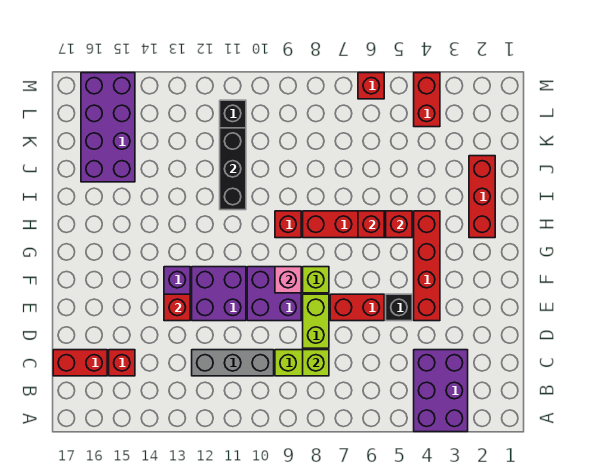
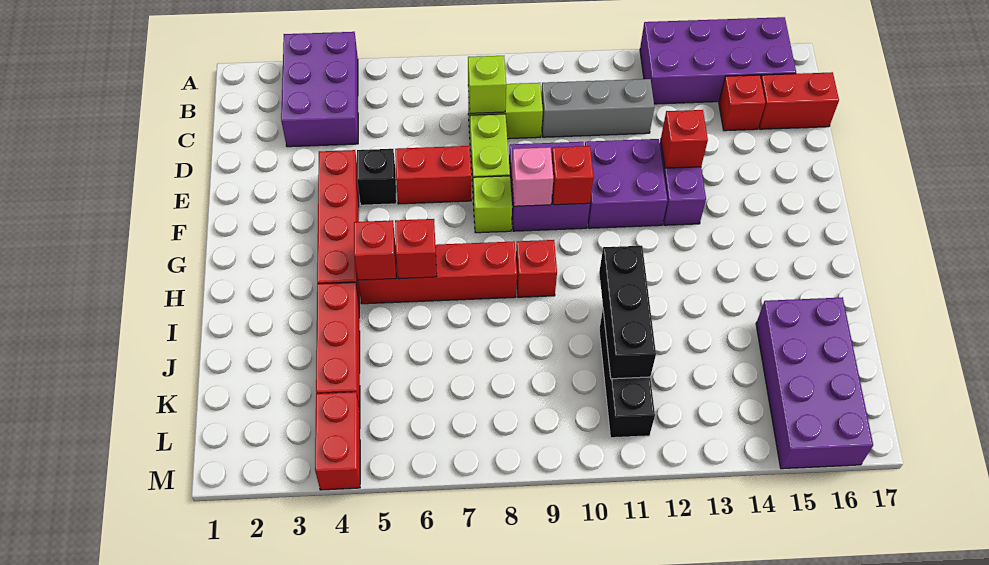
none -> purple brick A13:B16 level 1
red brick H2:J2 level 1 -> red brick I4:K4 level 1
red brick M6 level 1 -> red brick F10 level 2

